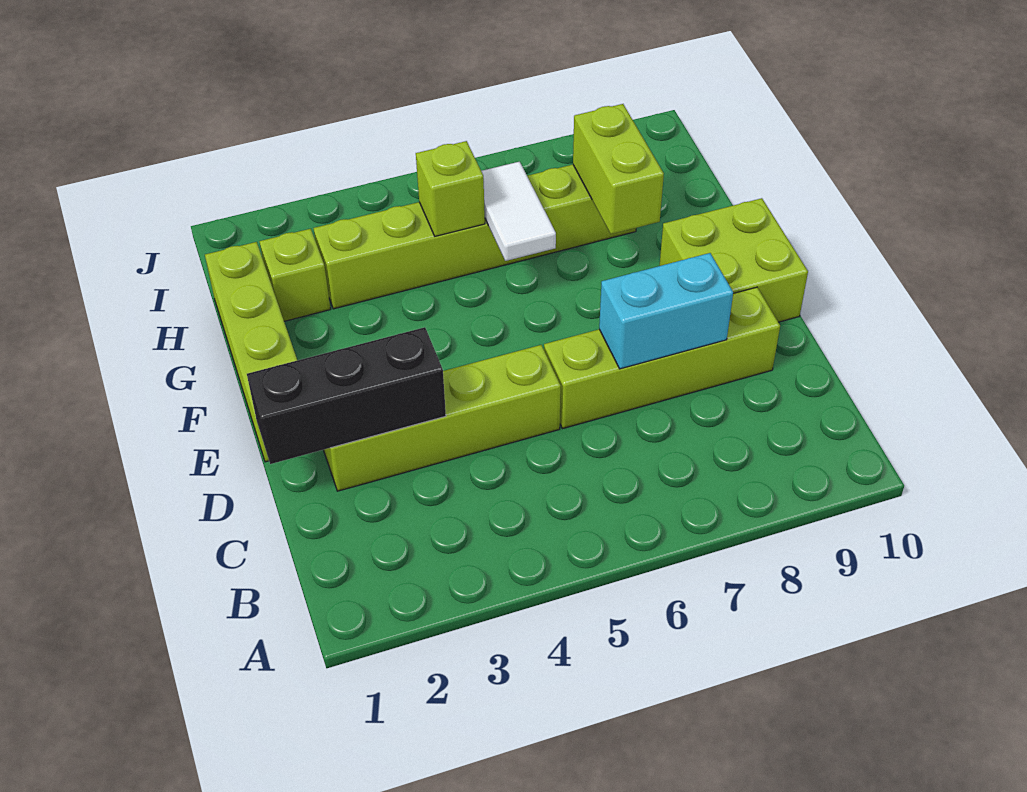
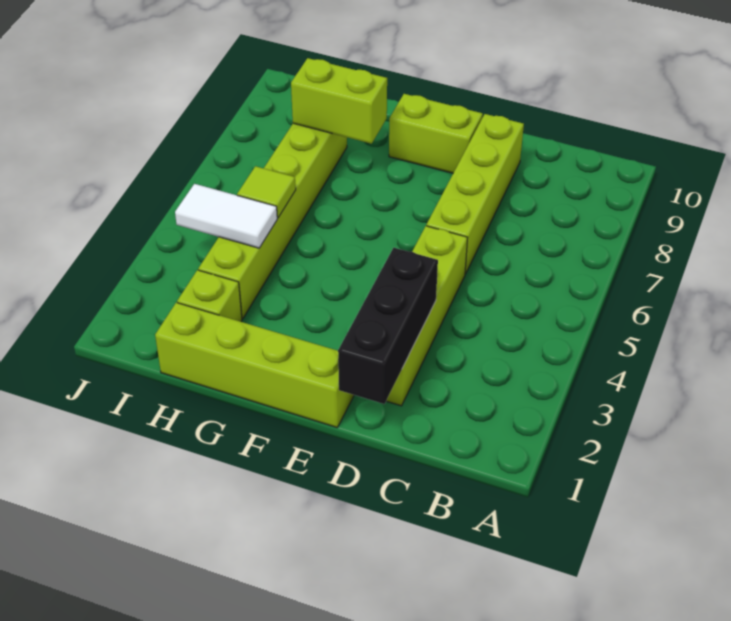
cyan brick D7:D8 level 2 -> none
lime brick E9:F10 level 1 -> lime brick E9:F9 level 1
white tile G6:H6 level 2 -> white tile H4:I4 level 2
lime brick H5 level 2 -> lime tile H5 level 2

